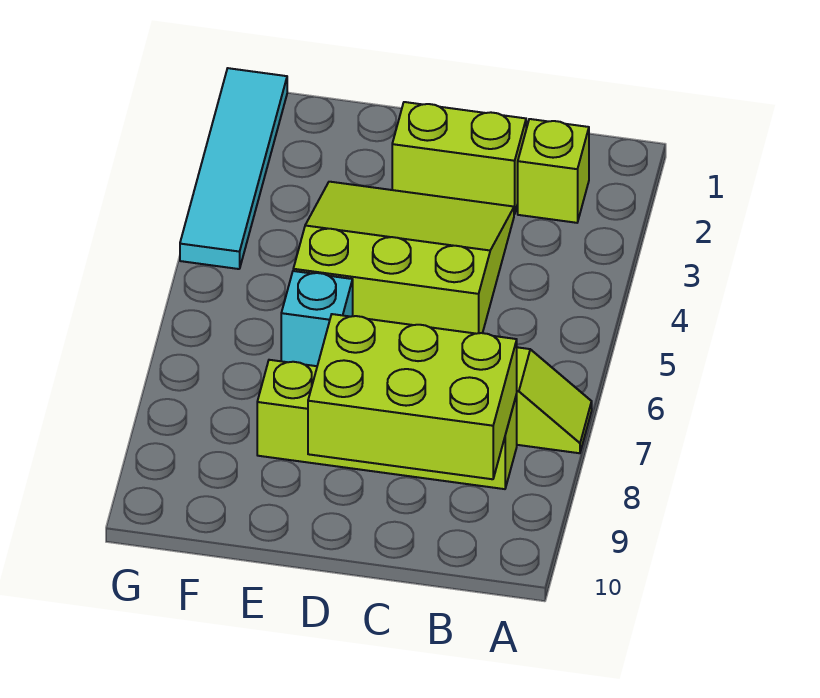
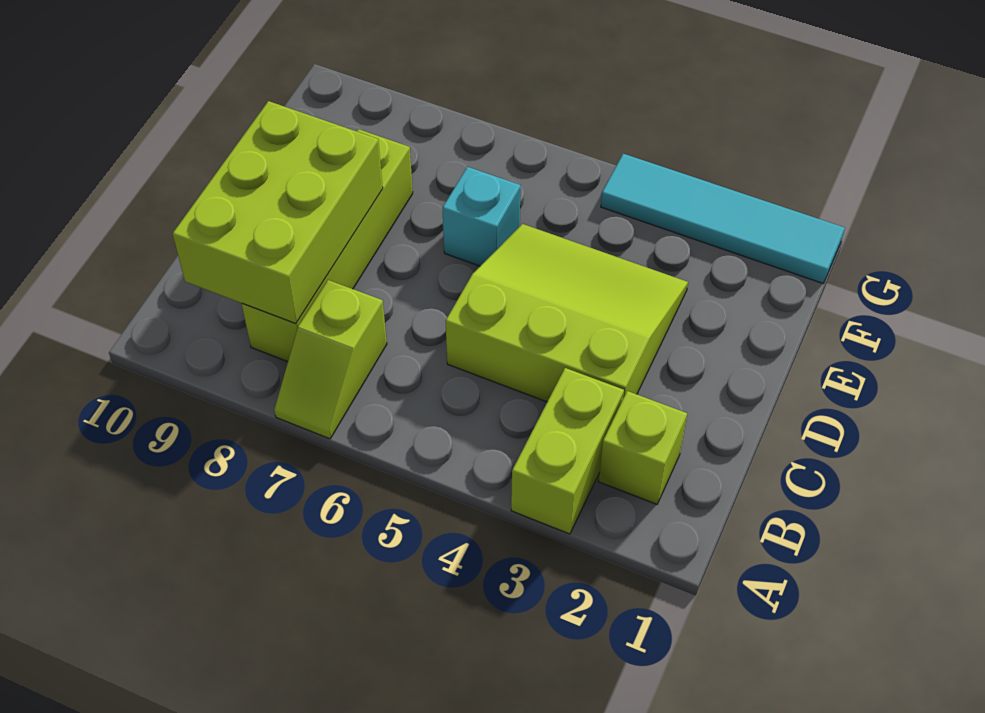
lime brick C2:D2 level 1 -> lime brick A3:B3 level 1
lime slope C3:E5 level 1 top 5 -> lime slope C3:E5 level 1 top C

